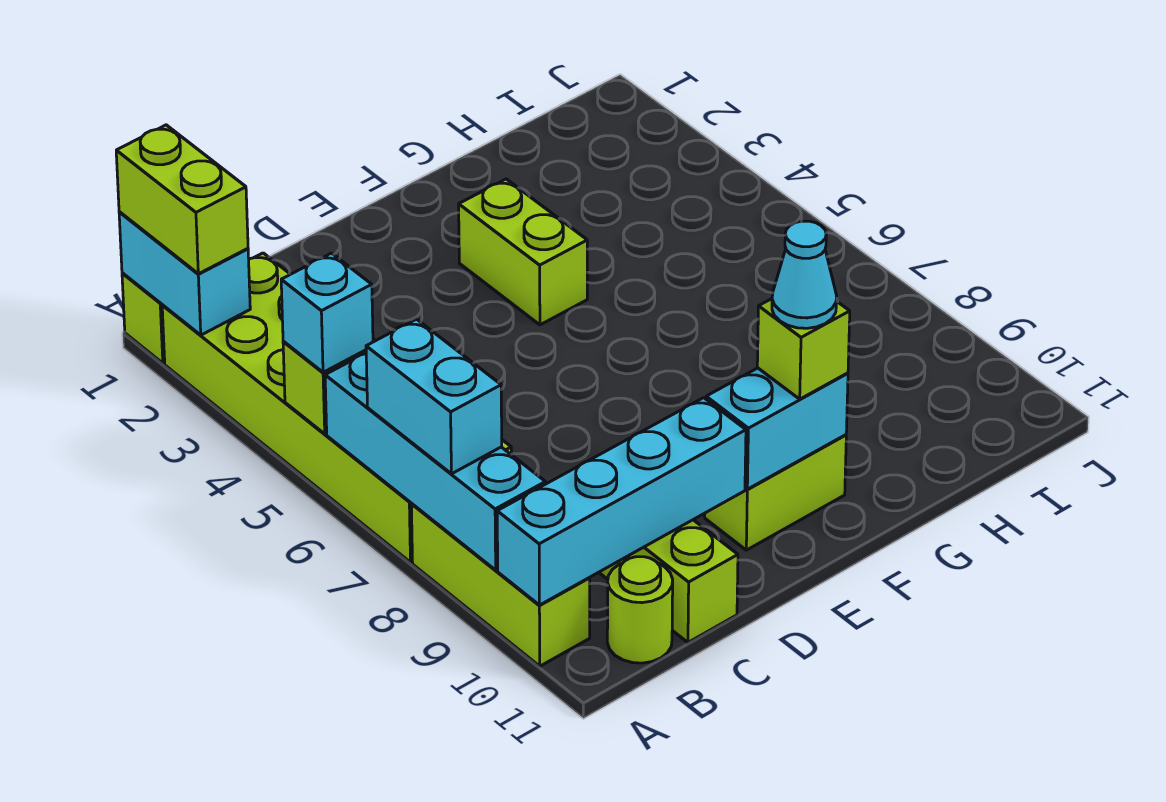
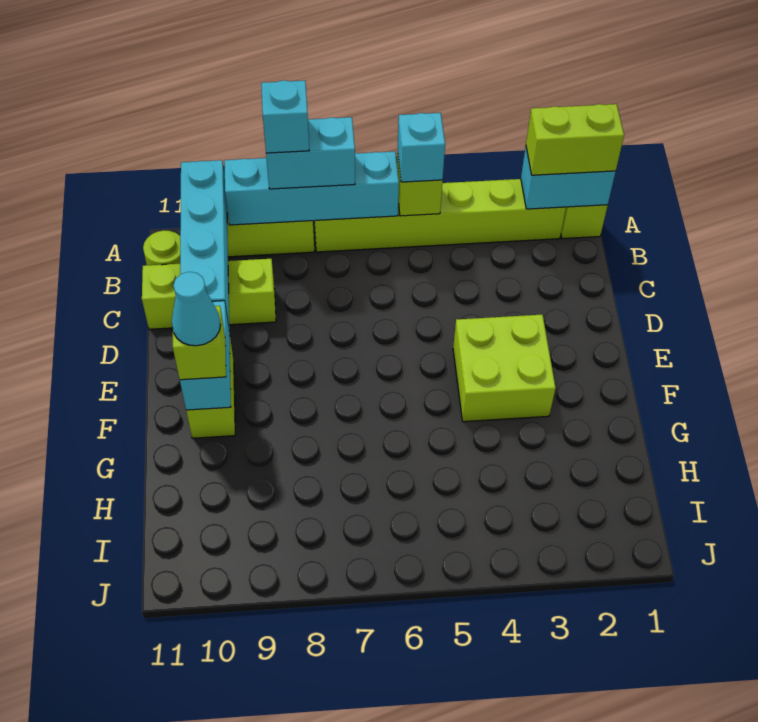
lime brick A2:B7 level 1 -> lime brick A2:A7 level 1
none -> cyan brick A8 level 4
lime brick F3:F4 level 1 -> lime brick E3:F4 level 1

